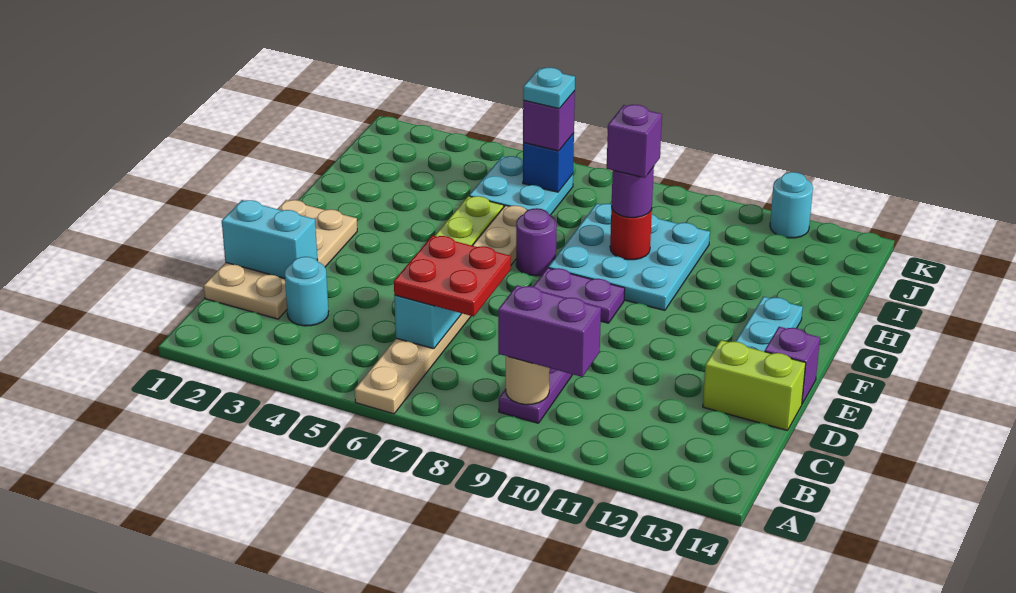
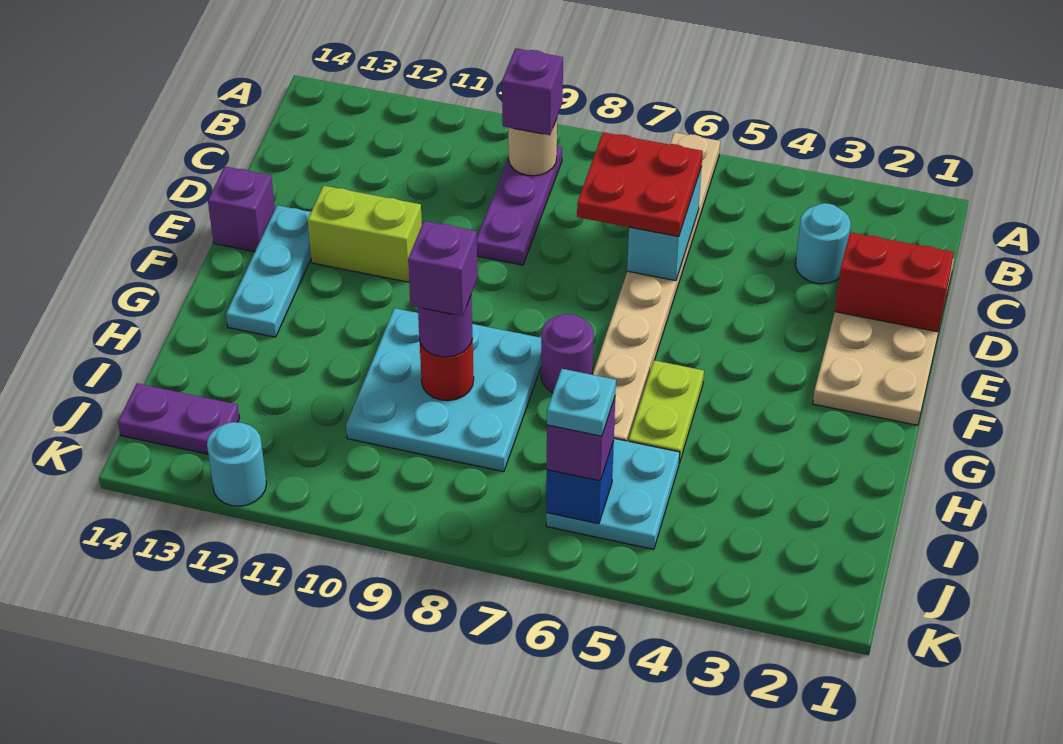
purple brick B9:B10 level 3 -> purple brick B9 level 3
cyan brick D1:D2 level 2 -> red brick D1:D2 level 2
lime brick D13:D14 level 1 -> lime brick E11:E12 level 1
purple plate F8:F9 level 1 -> purple plate J13:J14 level 1

